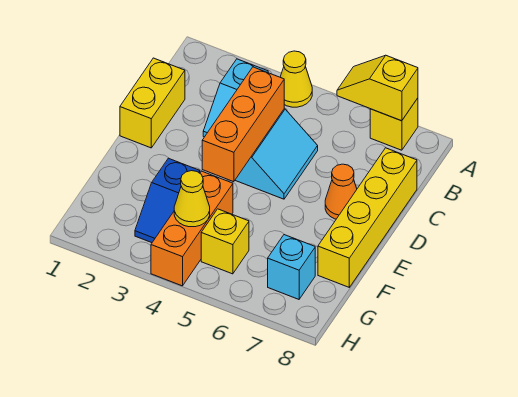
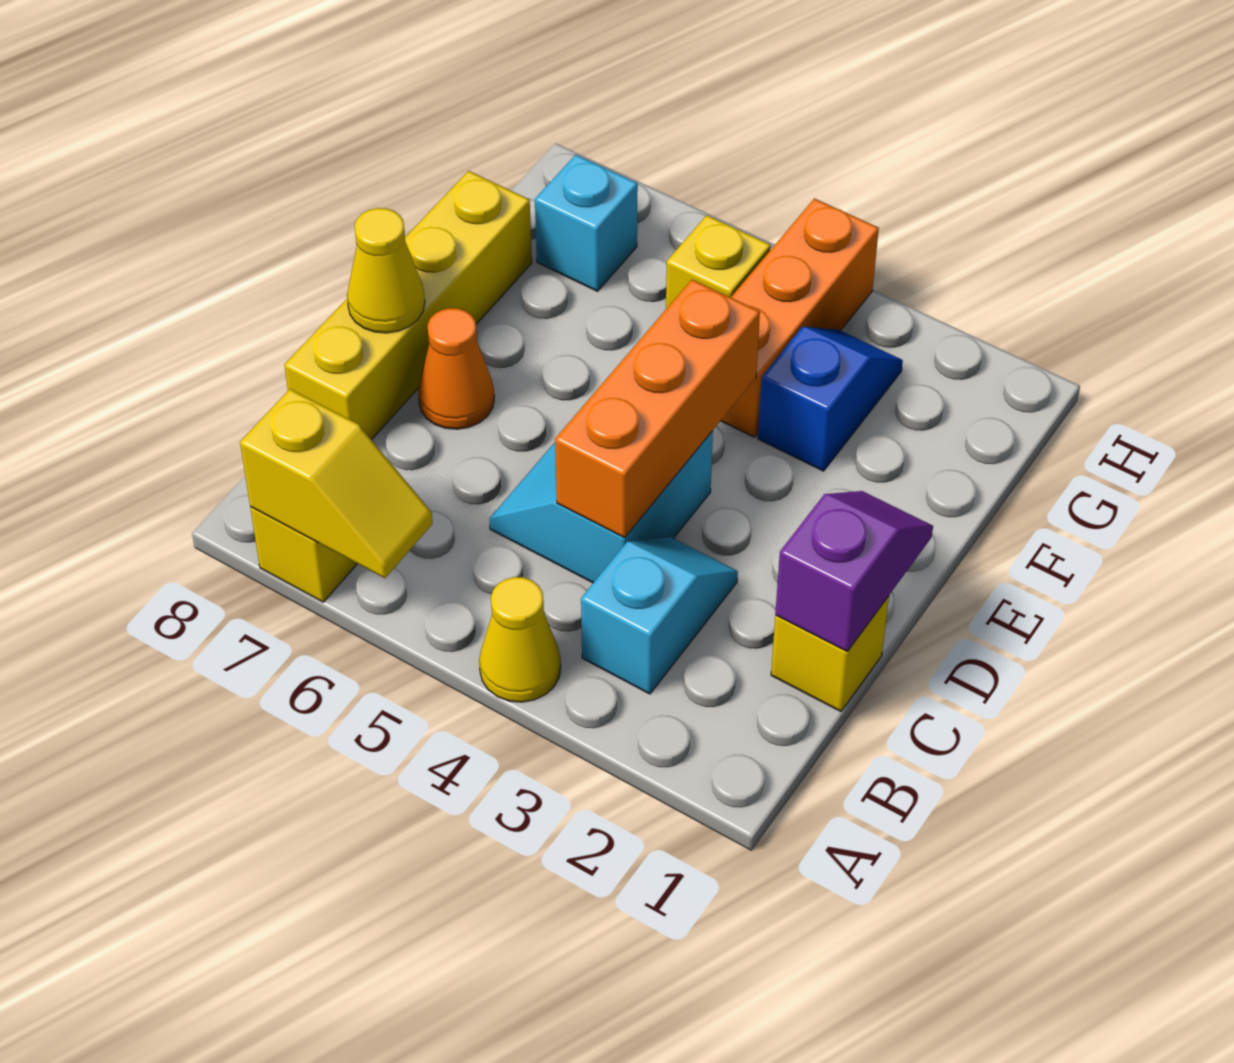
yellow brick C1:D1 level 1 -> yellow brick C1 level 1
none -> purple slope C1:D1 level 2 top C
yellow cone G4 level 2 -> yellow cone D8 level 2

